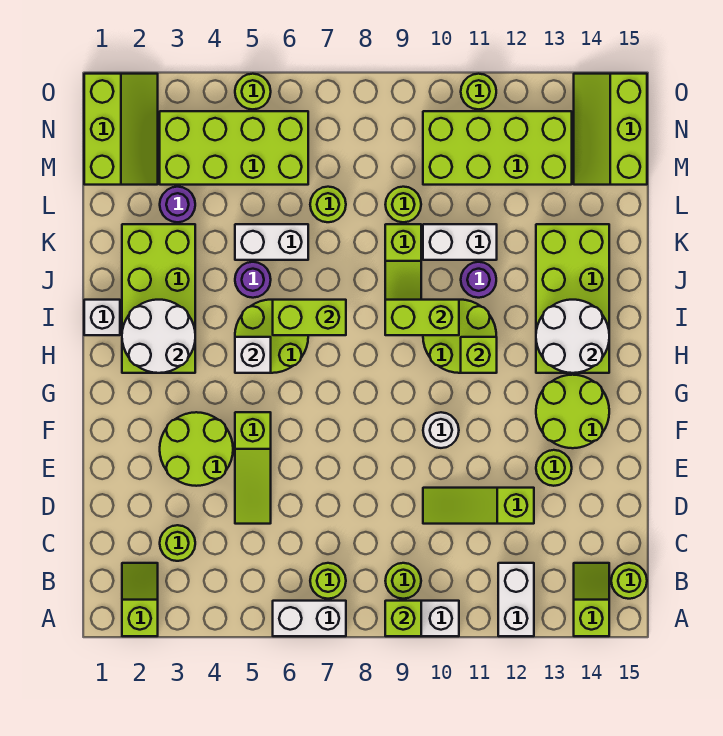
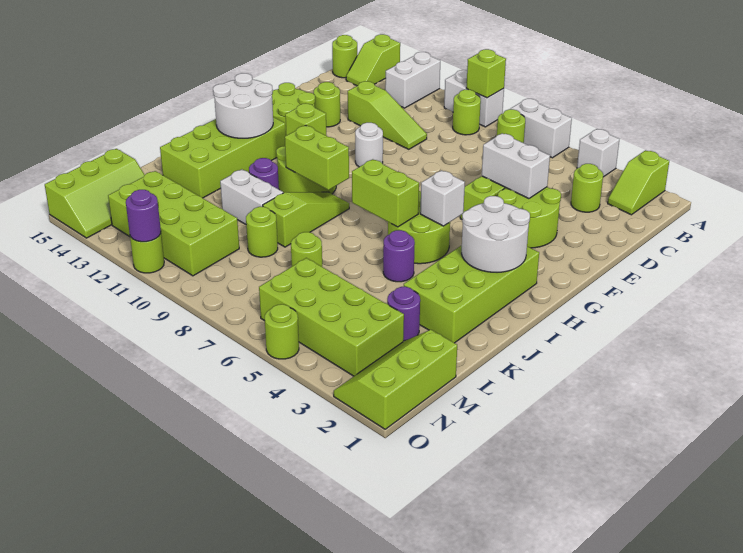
white brick I1 level 1 -> white brick A4 level 1
white brick K5:K6 level 1 -> white brick E4:E5 level 2
none -> purple round brick O11 level 2

